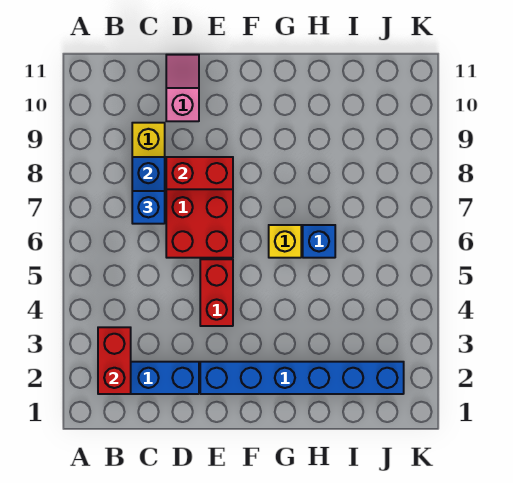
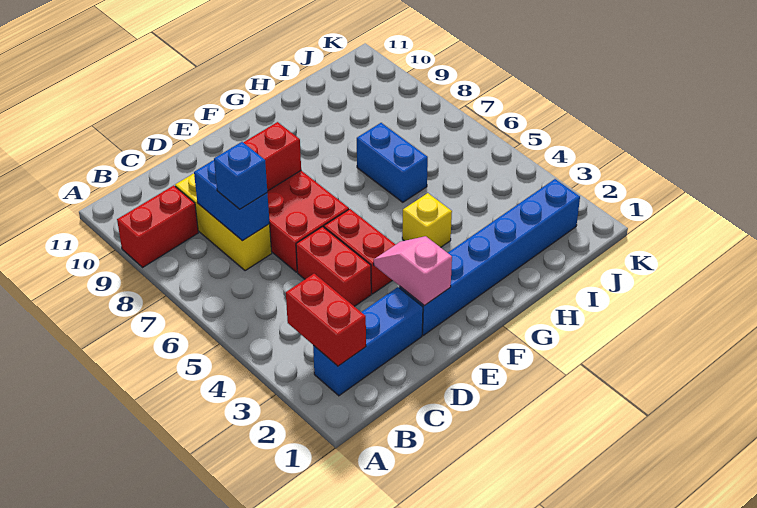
none -> red brick A9:B9 level 1
none -> red brick D4:D5 level 1
pink slope D10:D11 level 1 top 10 -> pink slope E2:E3 level 2 top 2
yellow brick G6 level 1 -> yellow brick G4 level 1
blue brick H6 level 1 -> blue brick H6:H7 level 1

